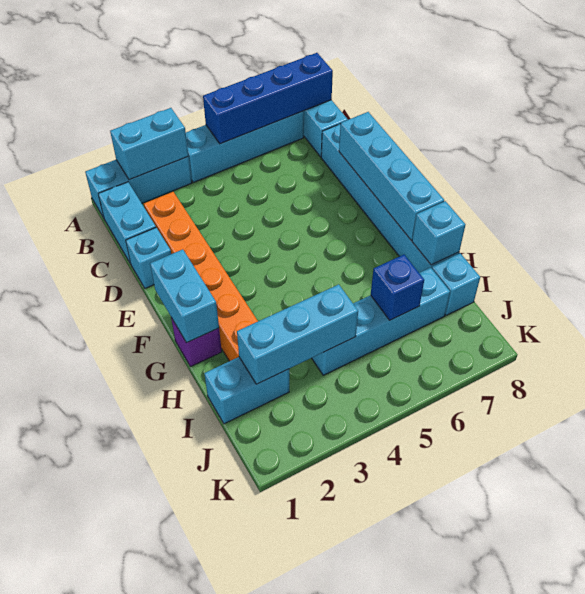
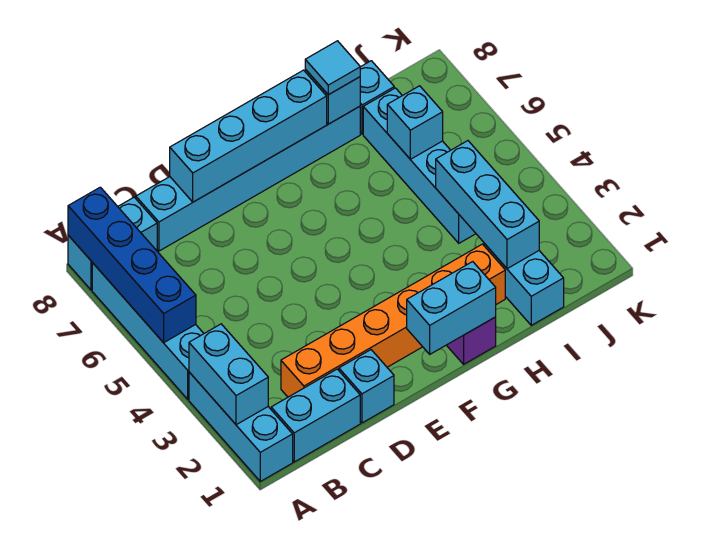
none -> cyan tile H8 level 3
blue brick I6 level 2 -> cyan brick I6 level 2

